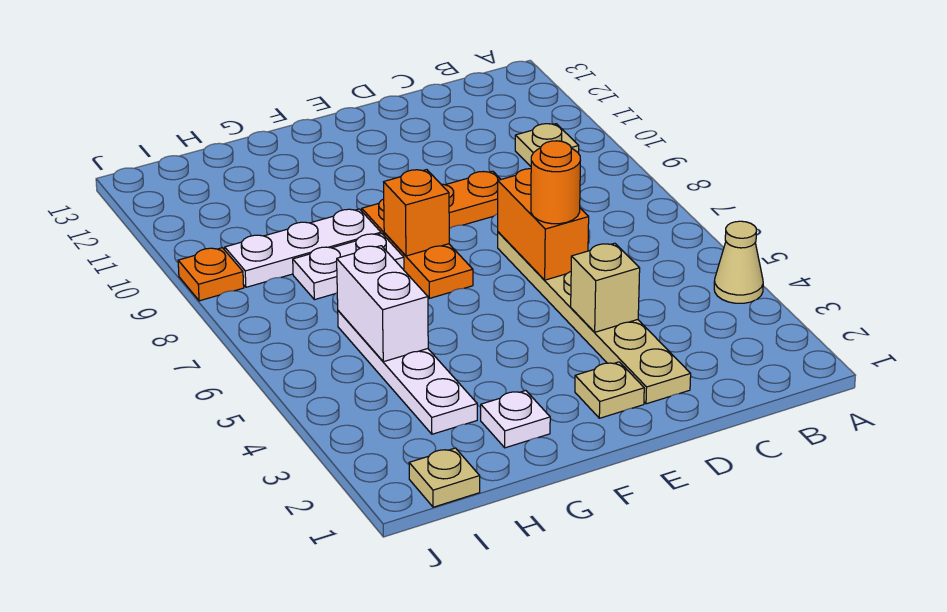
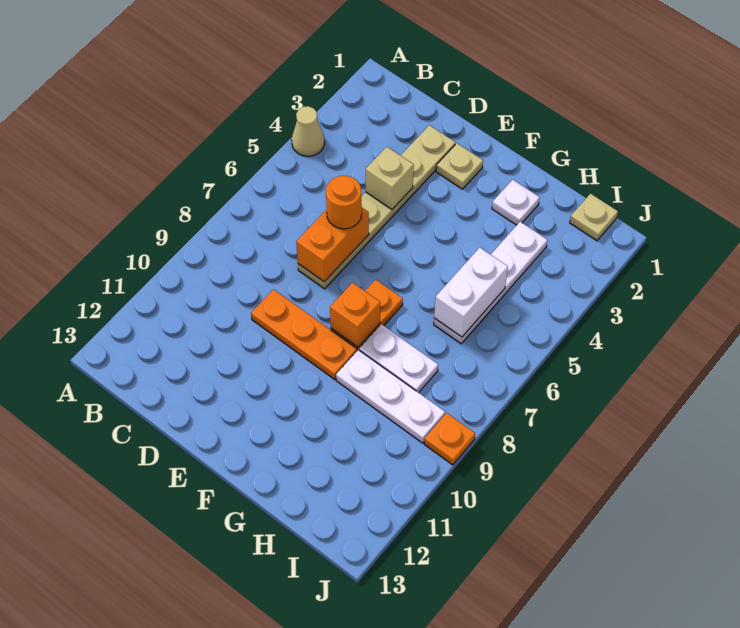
tan plate B10 level 1 -> none

